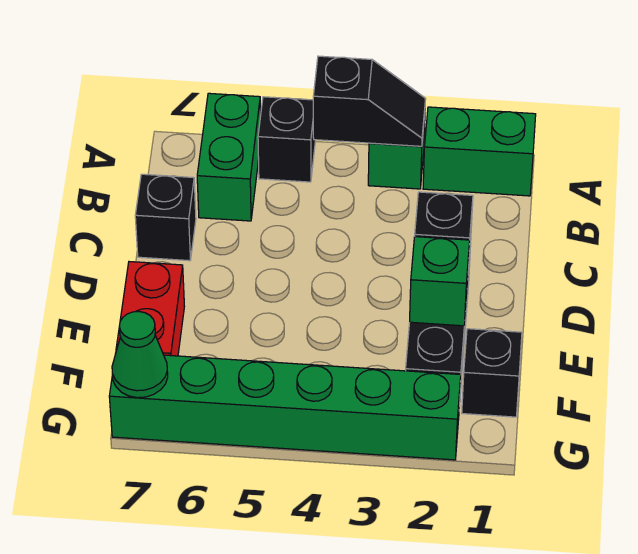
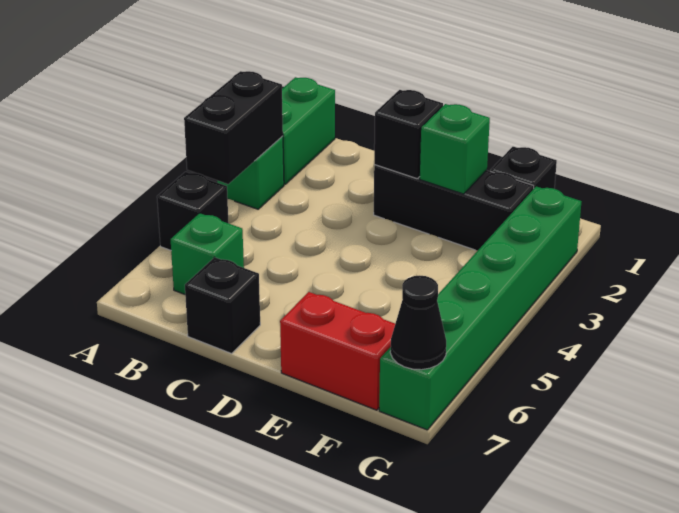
black slope A3:A4 level 2 top 4 -> black brick A3:A4 level 2
green brick A6:B6 level 1 -> green brick B6 level 1
green cone G7 level 2 -> black cone G7 level 2

